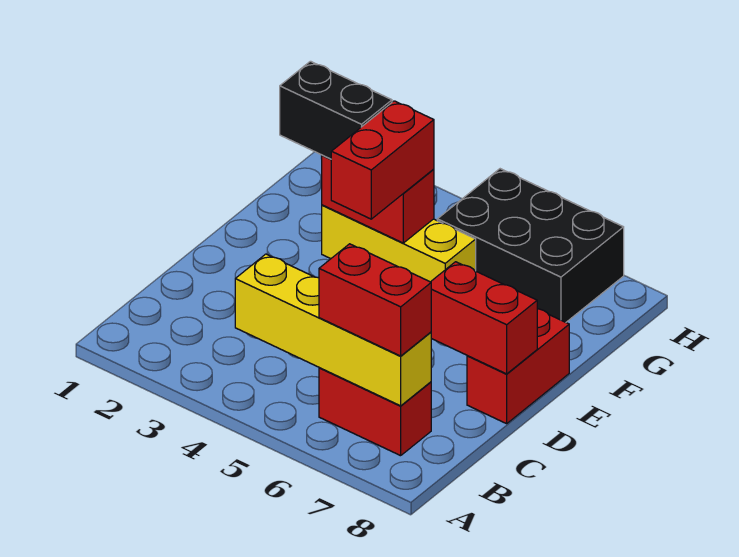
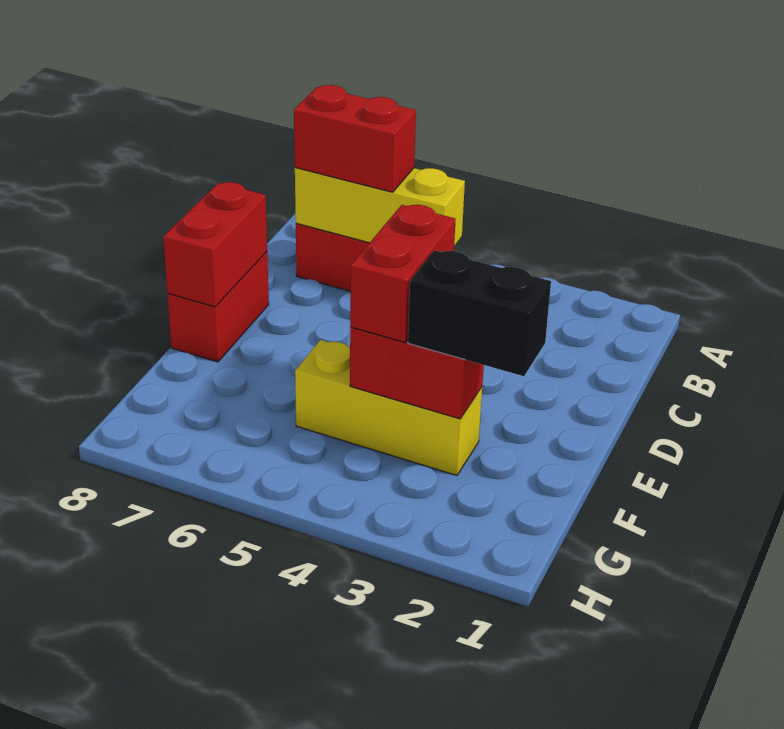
yellow brick B4:B7 level 2 -> yellow brick B5:B7 level 2
red brick D7:D8 level 2 -> red brick D8:E8 level 2
black brick G5:H7 level 1 -> none

